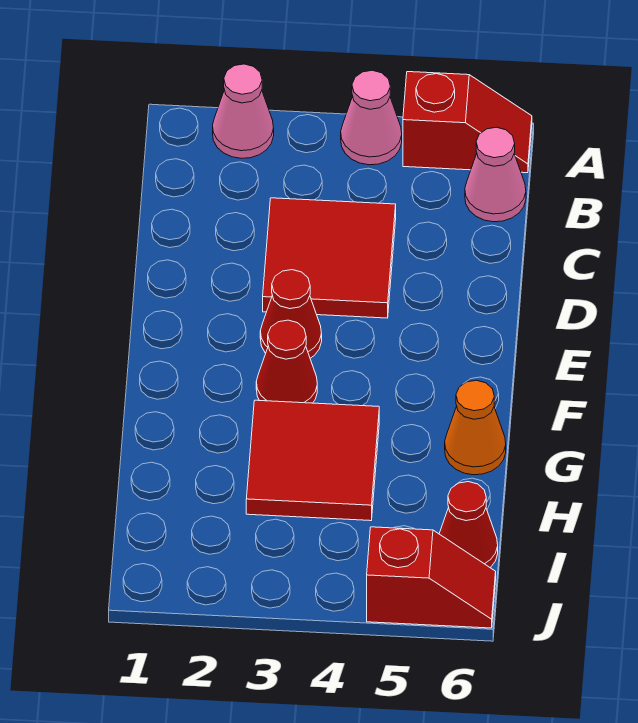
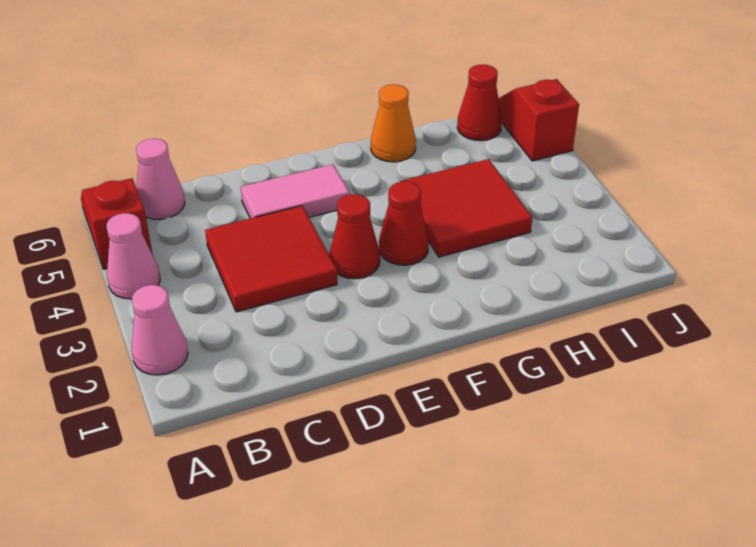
none -> pink tile D5:E5 level 1

